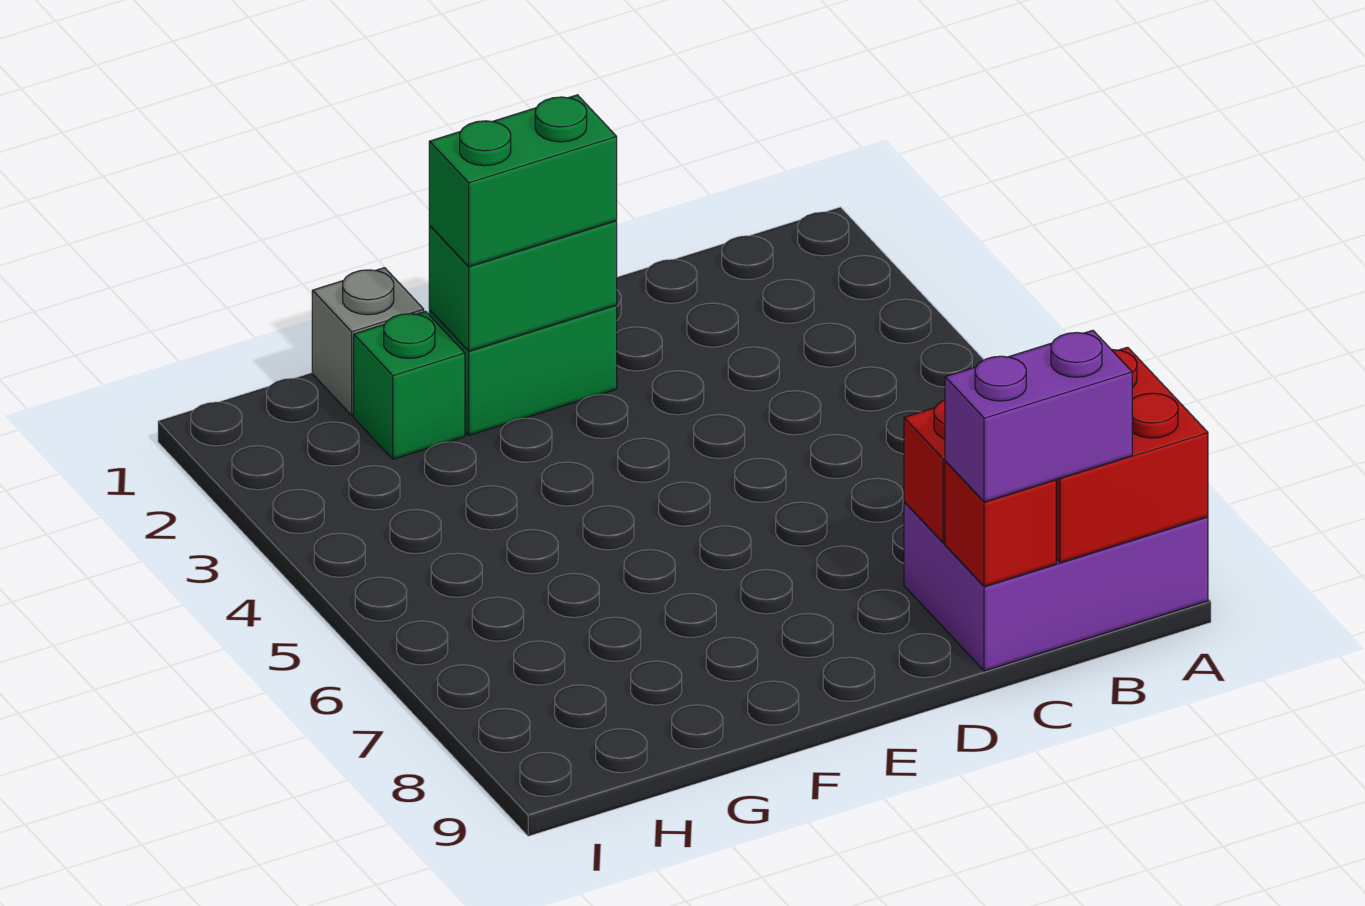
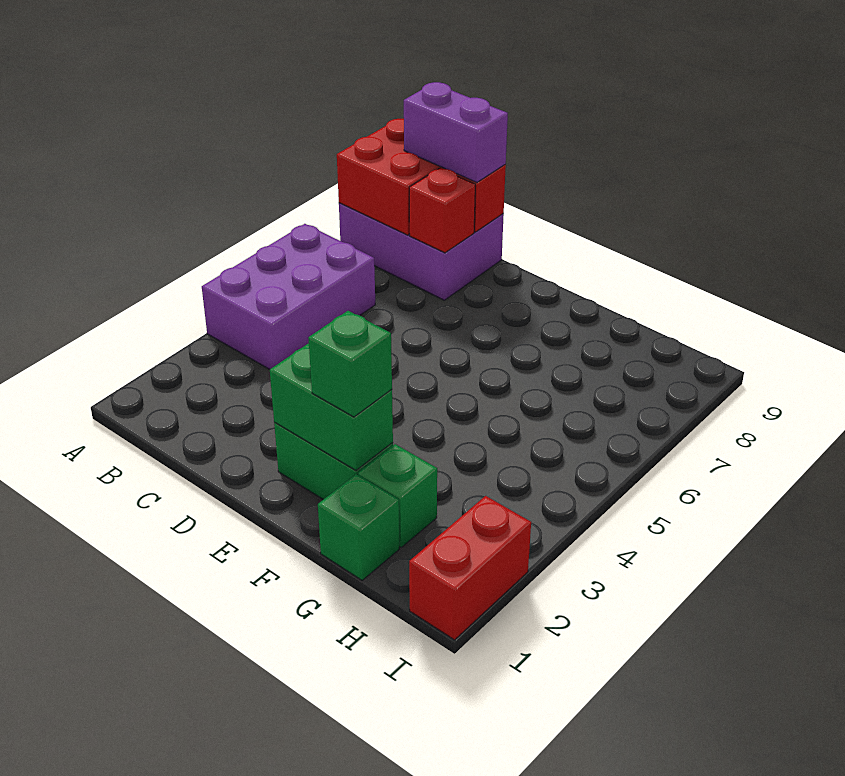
none -> purple brick A4:B6 level 1
green brick E2:F2 level 3 -> green brick F2 level 3
grey brick G1 level 1 -> green brick G1 level 1
none -> red brick I1:I2 level 1

